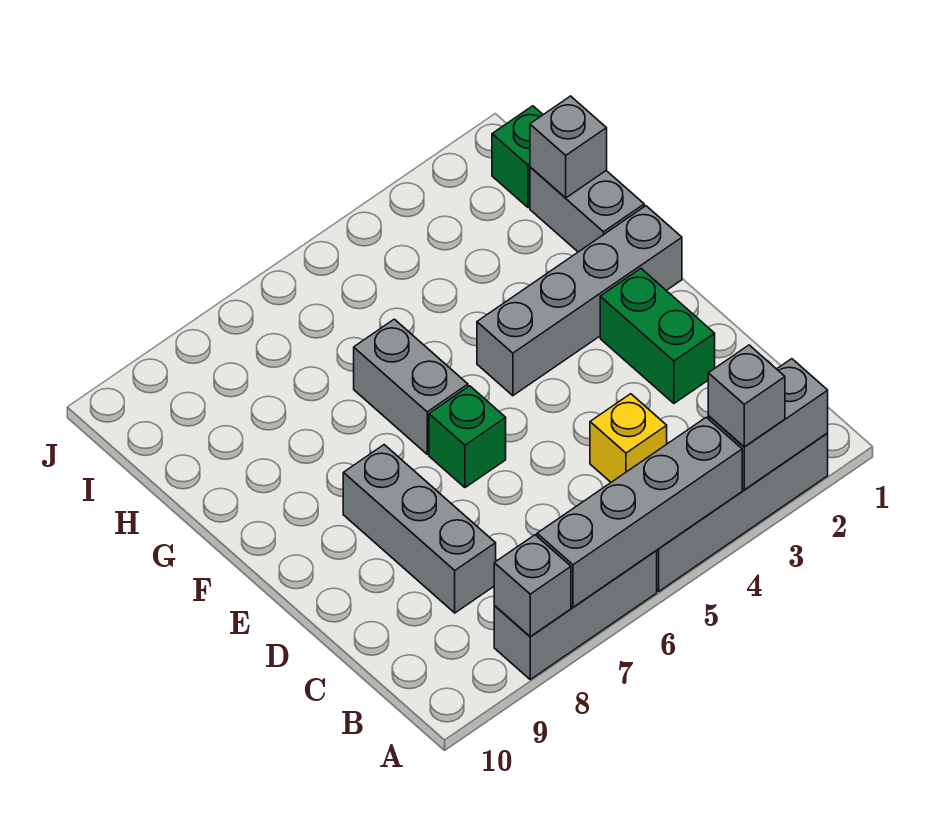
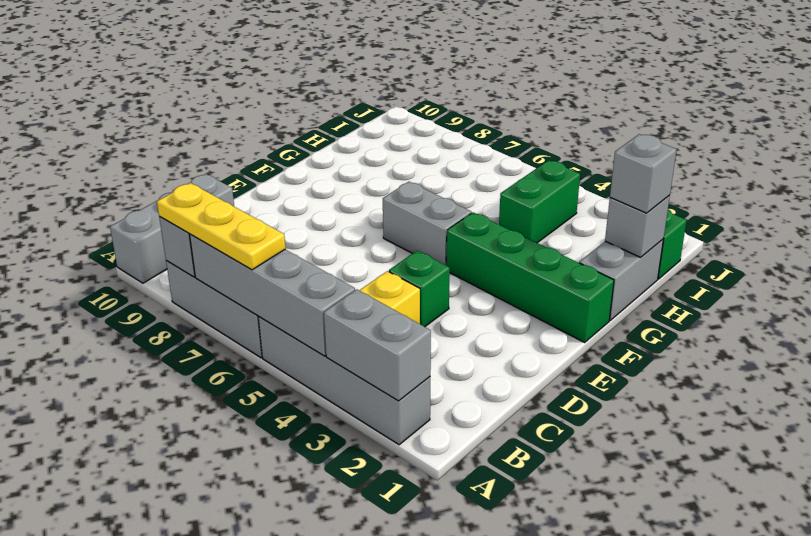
grey brick A3 level 3 -> grey brick H1 level 3
none -> yellow plate A6:A8 level 3
grey brick C8:E8 level 1 -> grey brick A10:C10 level 1
green brick D2:E2 level 1 -> green brick H4:I4 level 1
green brick E6 level 1 -> green brick D4 level 1
grey brick F1:F4 level 1 -> green brick F1:F4 level 1
grey brick F6:G6 level 1 -> grey brick F5:F6 level 1

